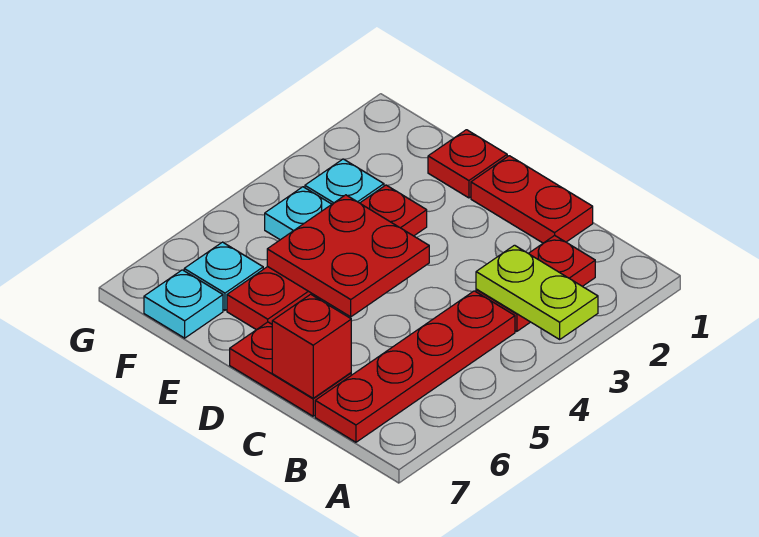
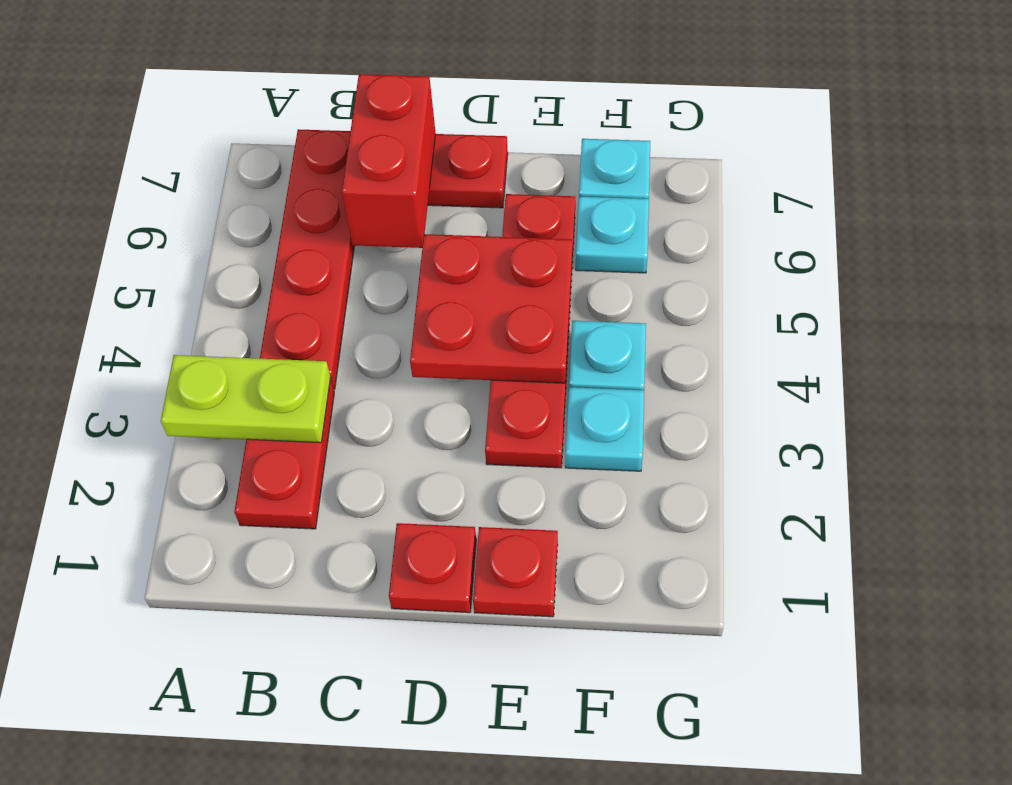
red plate C1:D1 level 1 -> red plate D1 level 1
red brick C7 level 2 -> red brick C6:C7 level 2

